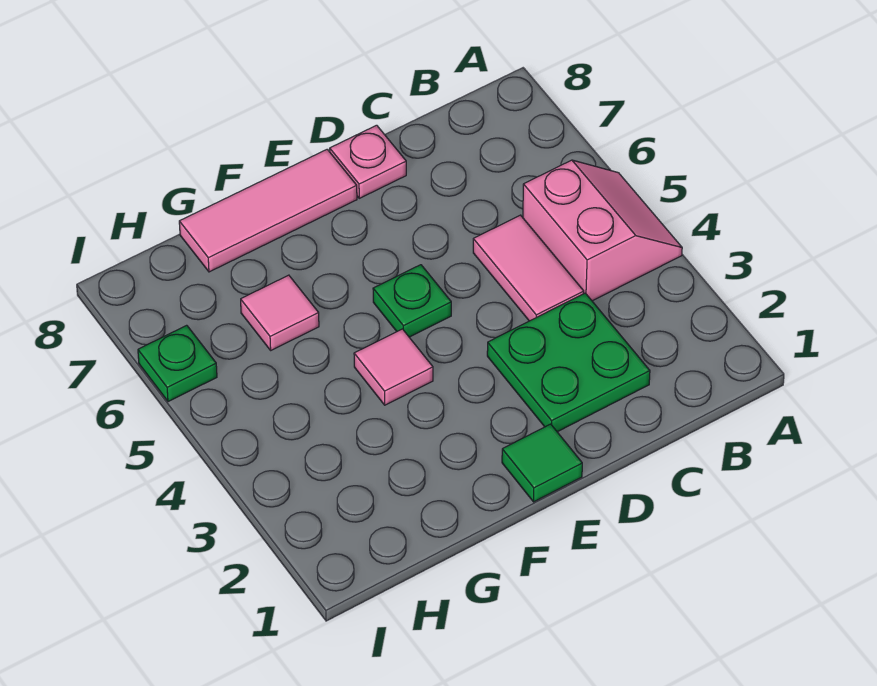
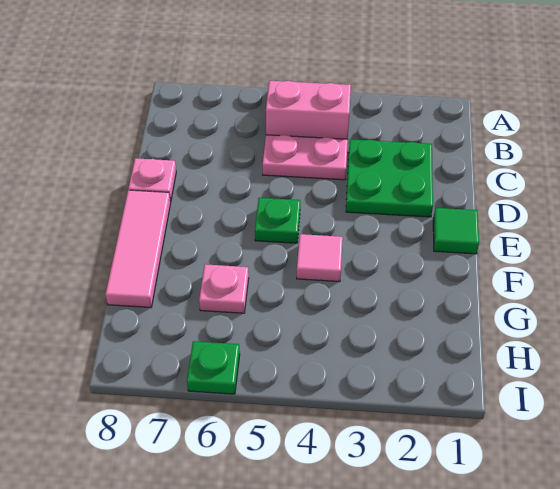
pink tile C4:C5 level 1 -> pink plate C4:C5 level 1
pink tile G6 level 1 -> pink plate G6 level 1

